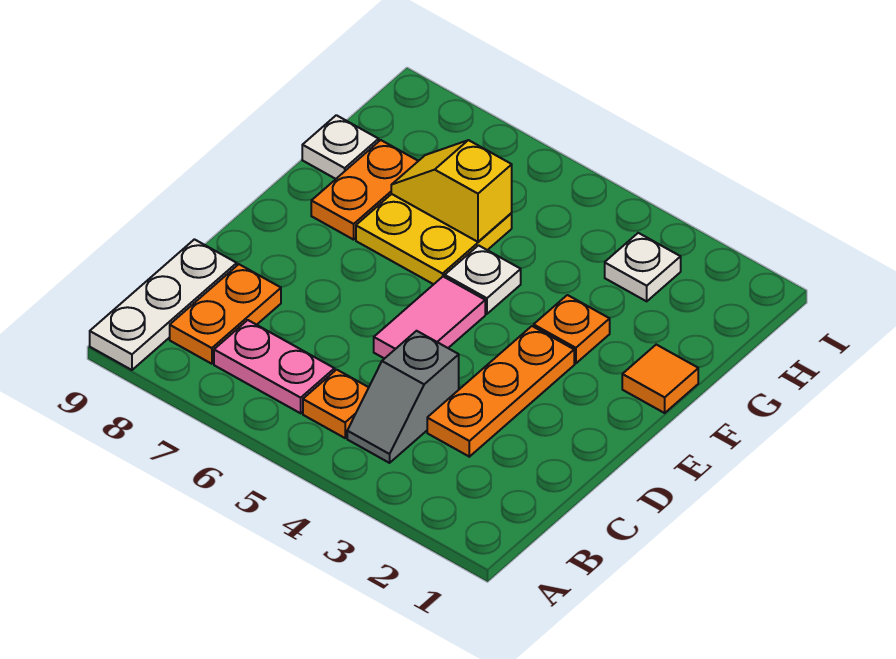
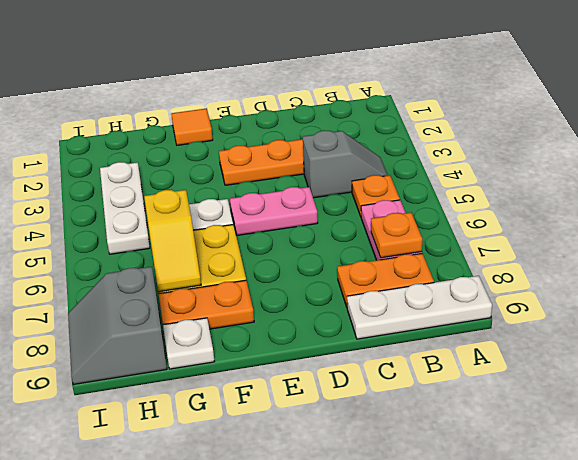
pink tile D5:E5 level 1 -> pink plate D5:E5 level 1
orange plate F3 level 1 -> orange plate B7 level 2
white plate H3 level 1 -> white plate H3:H5 level 1
none -> grey slope H8:I9 level 1 top H

